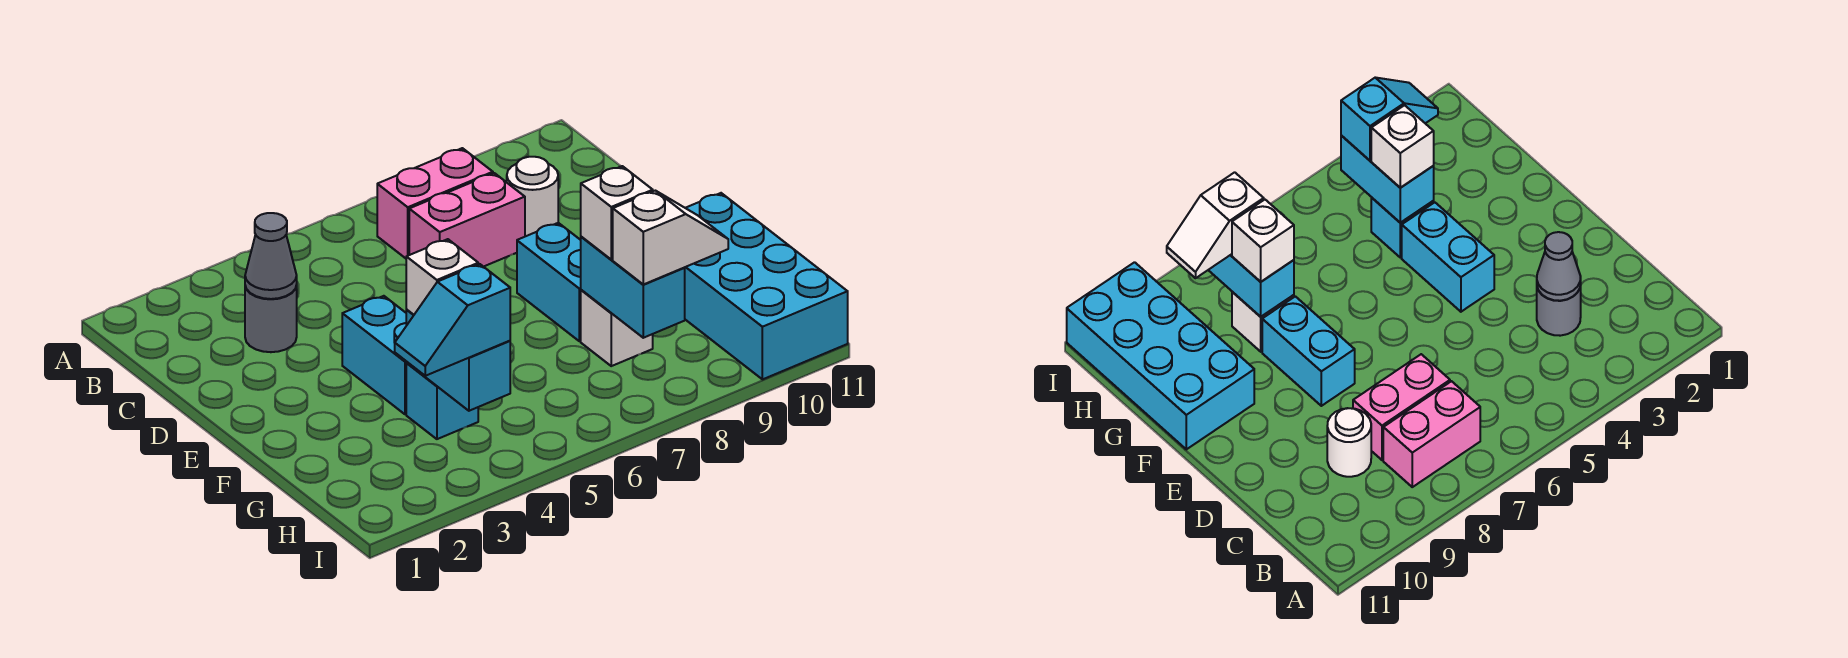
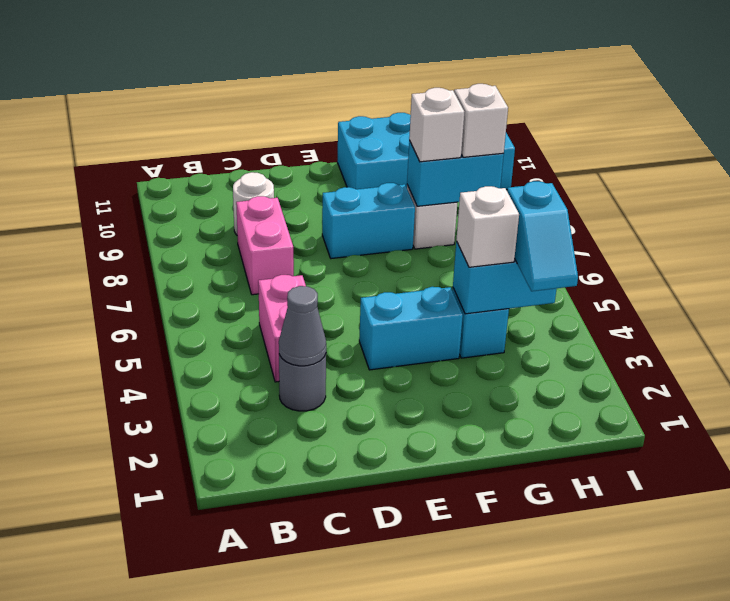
pink brick B7:B8 level 1 -> pink brick C4:C5 level 1

